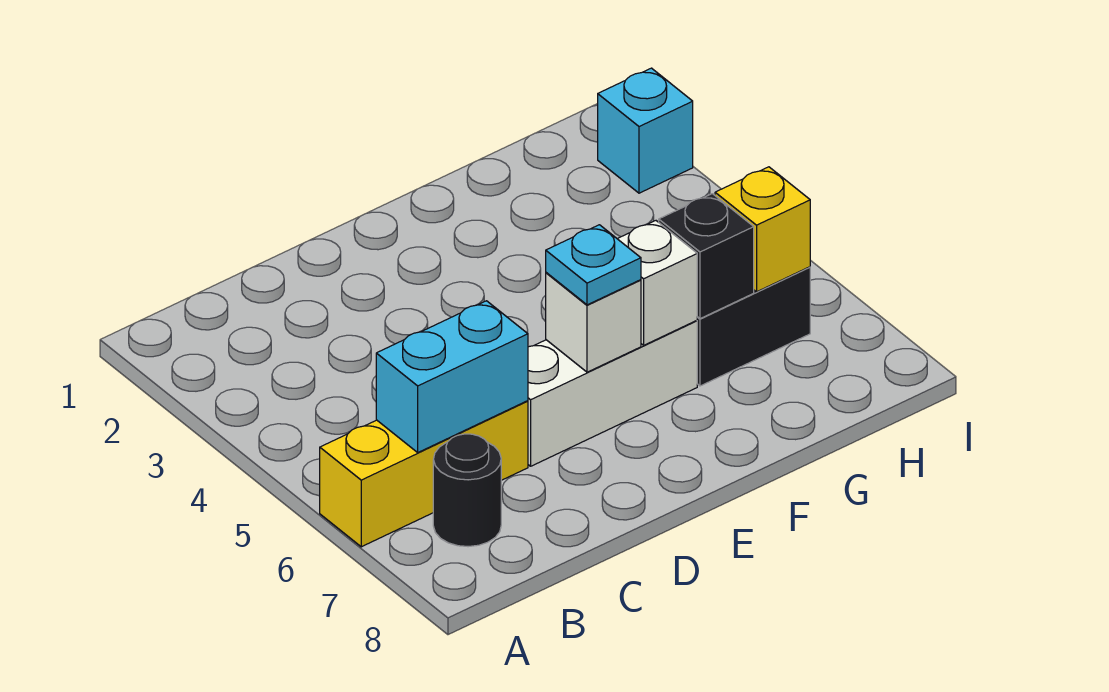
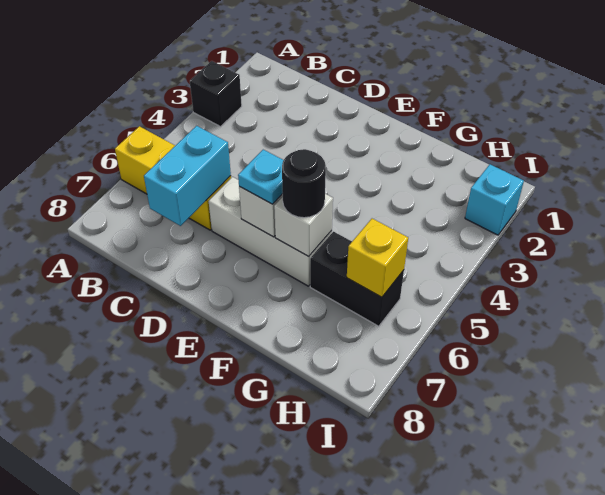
cyan brick B6:C6 level 2 -> cyan brick C6:C7 level 2
black round brick B7 level 1 -> black round brick F6 level 3
black brick G6 level 2 -> black brick A3 level 1

